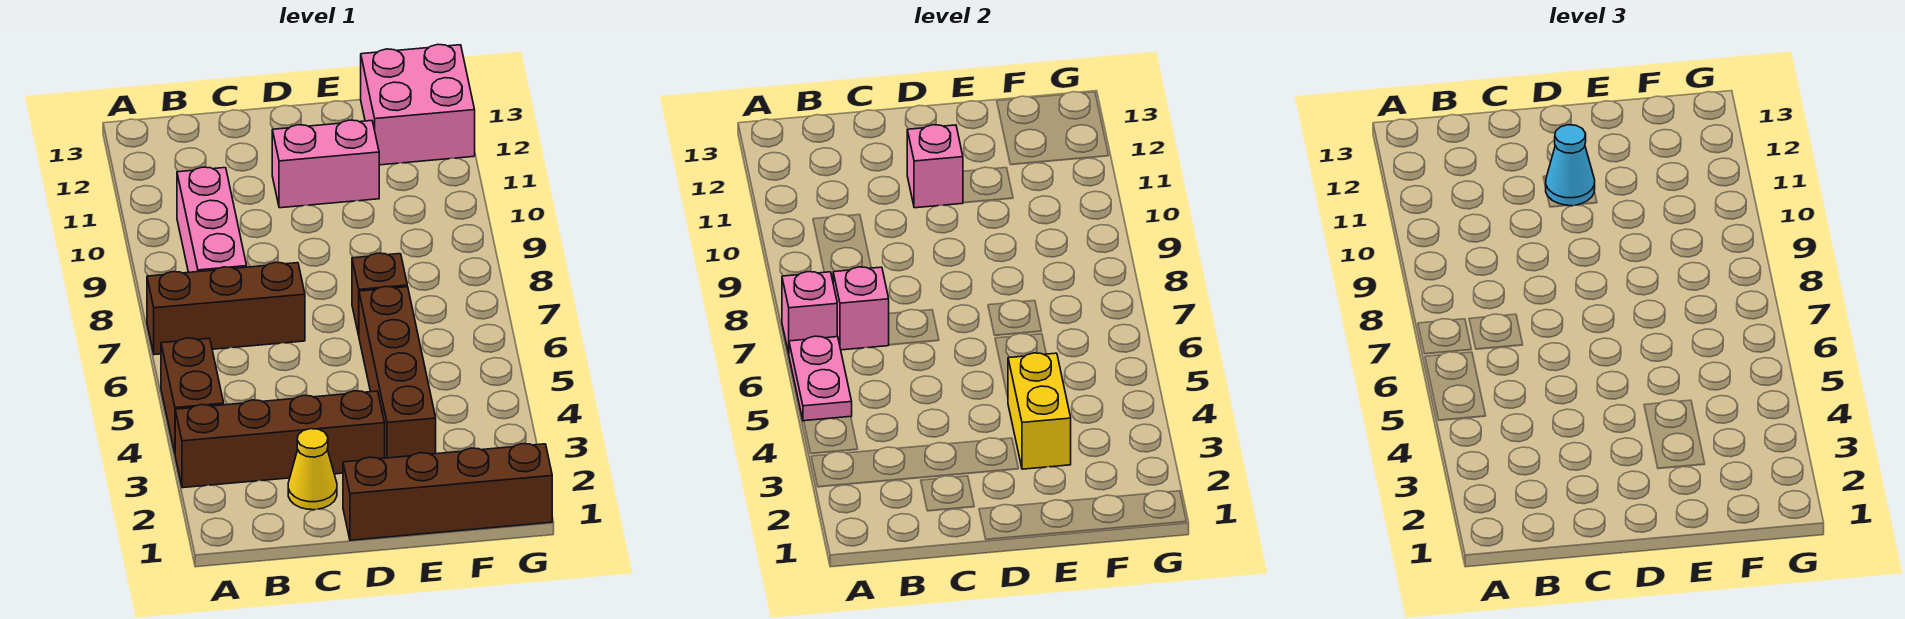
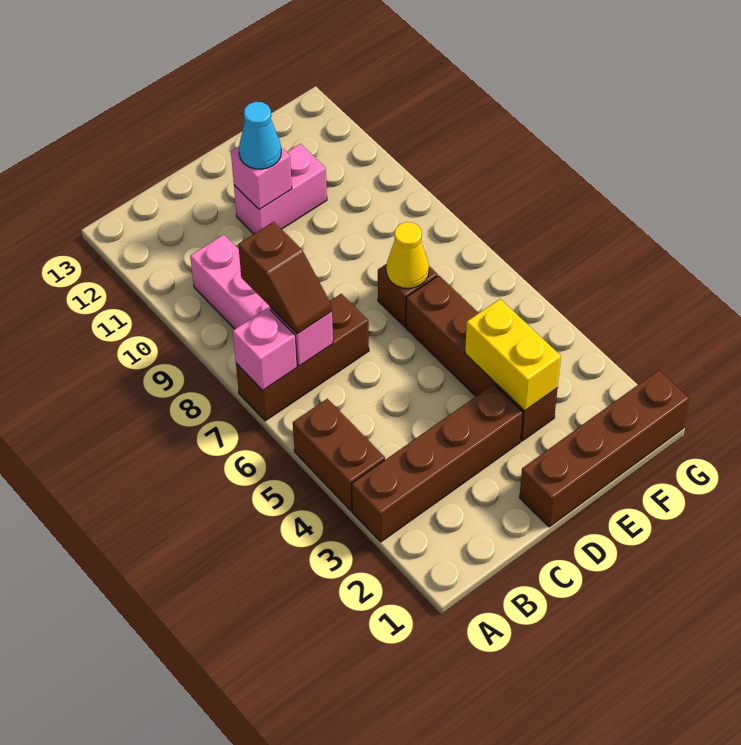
pink plate A5:A6 level 2 -> none
none -> brown slope B7:B8 level 3 top 8
yellow cone C2 level 1 -> yellow cone E7 level 2
pink brick F12:G13 level 1 -> none

